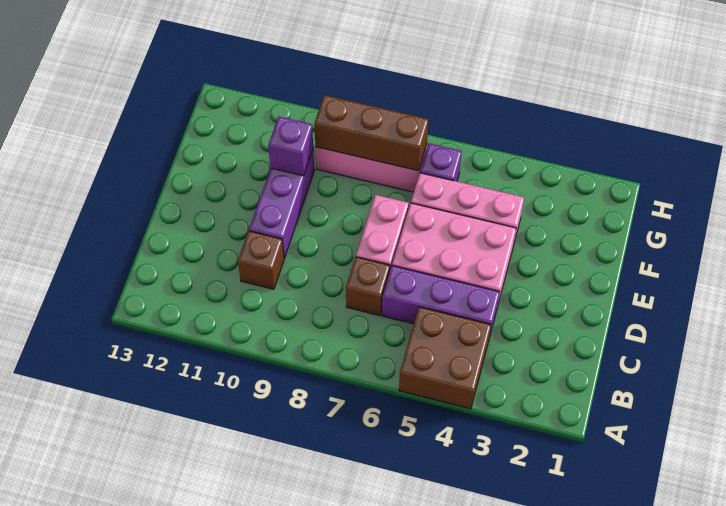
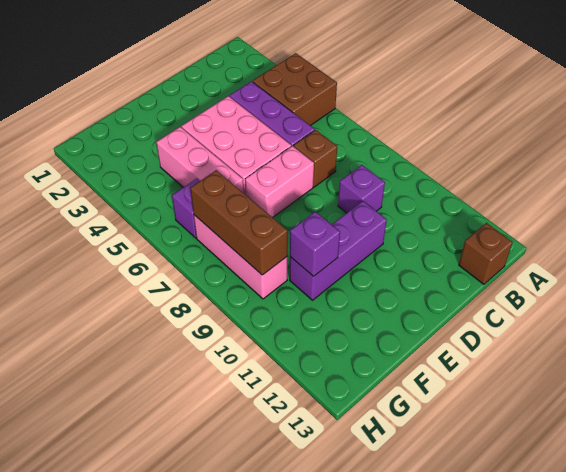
none -> purple brick C9 level 1
brown brick C10 level 1 -> brown brick B13 level 1

